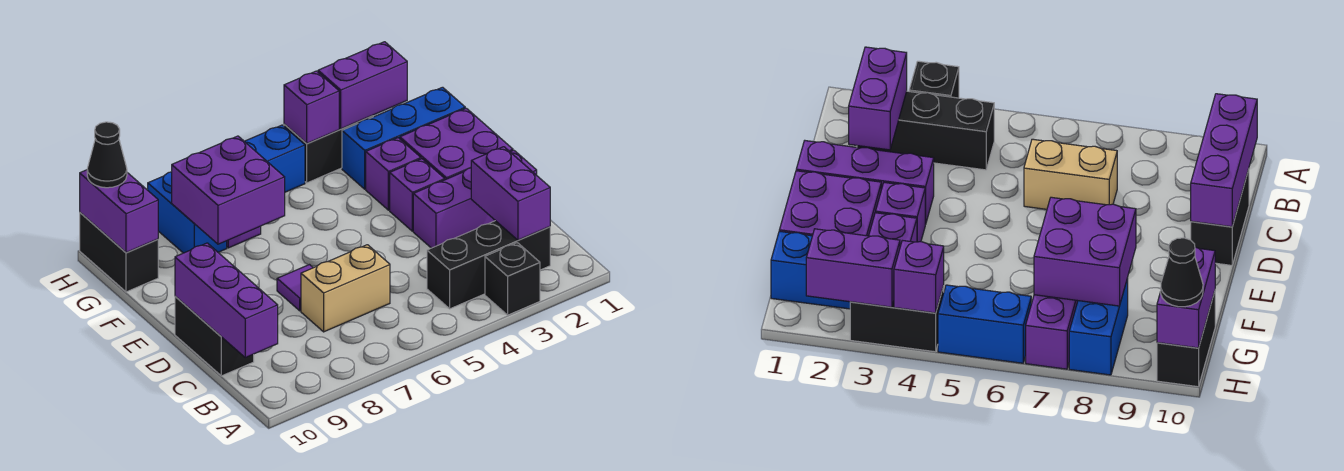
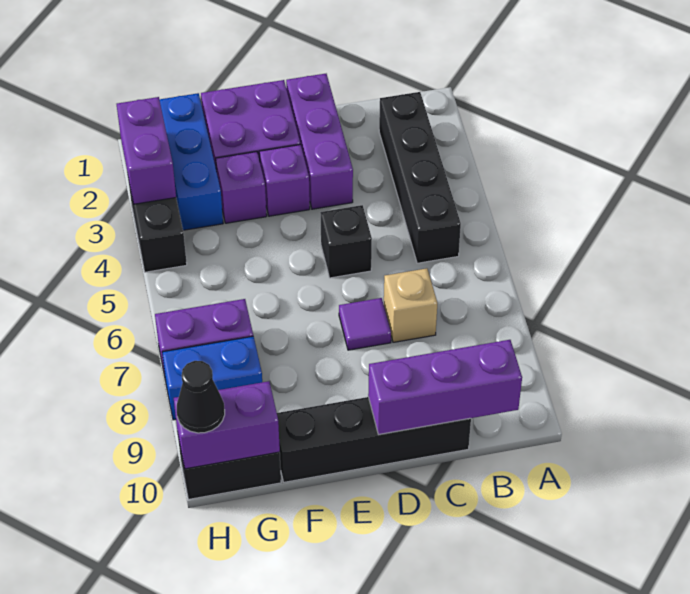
black brick A3 level 1 -> black brick D5 level 1
black brick B2:B4 level 1 -> black brick B2:B5 level 1
purple brick B2:C2 level 2 -> none
tan brick C6:C7 level 1 -> tan brick C7 level 1
black brick C10:D10 level 1 -> black brick C10:F10 level 1
purple brick F7:G8 level 2 -> none
purple brick H4 level 2 -> none
blue brick H5:H6 level 1 -> none

